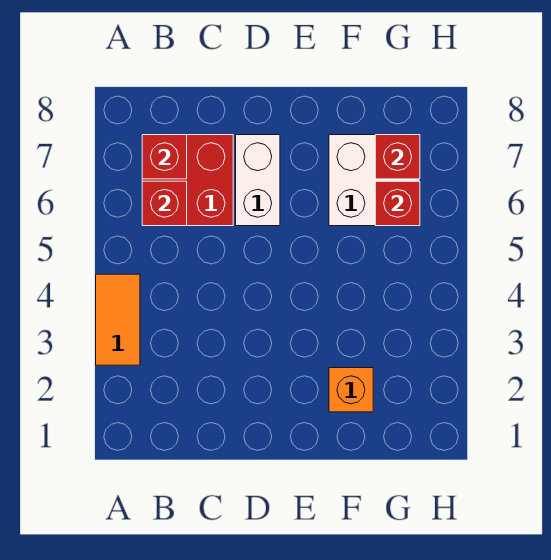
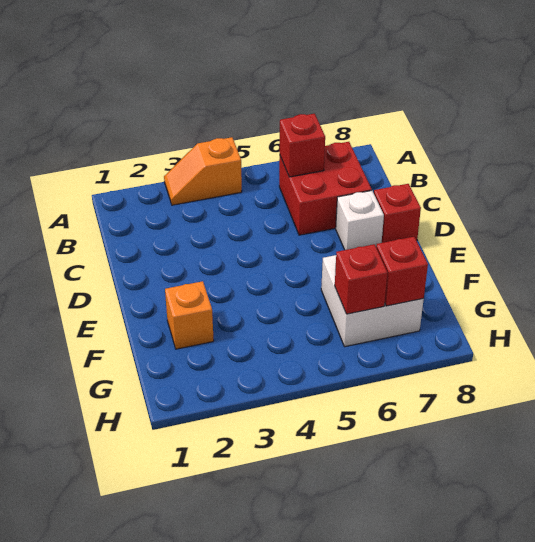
orange tile A3:A4 level 1 -> orange slope A3:A4 level 1 top 4
red brick B7 level 2 -> red brick D8 level 1
white brick D6:D7 level 1 -> white brick D7 level 1

